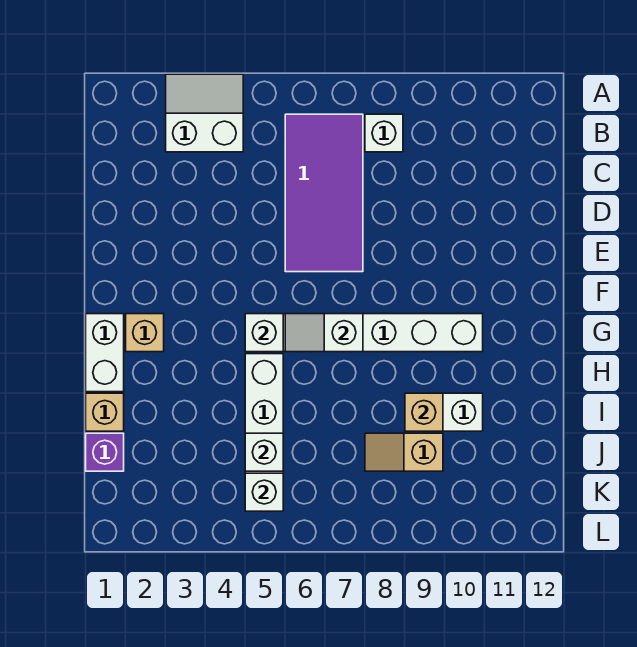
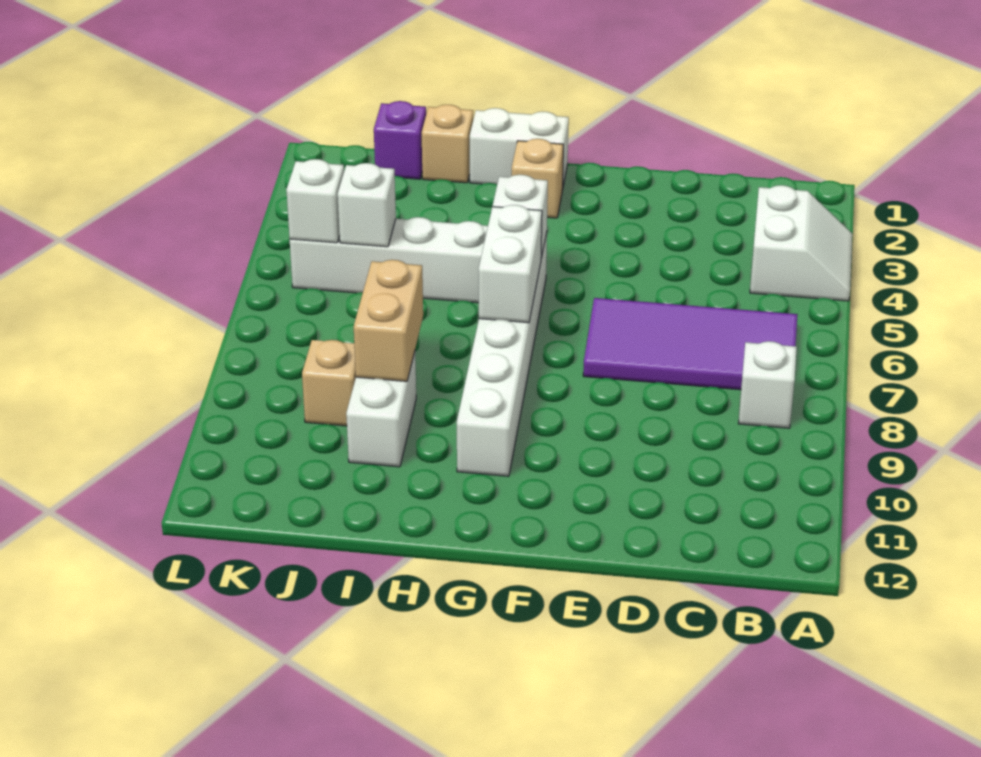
white slope G6:G7 level 2 top 7 -> white brick G6:G7 level 2
tan brick I9 level 2 -> tan brick I8:I9 level 2

